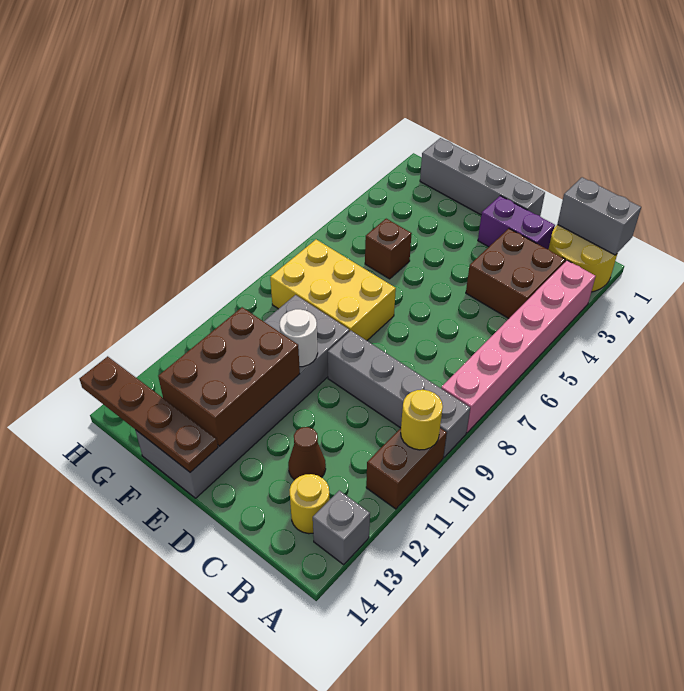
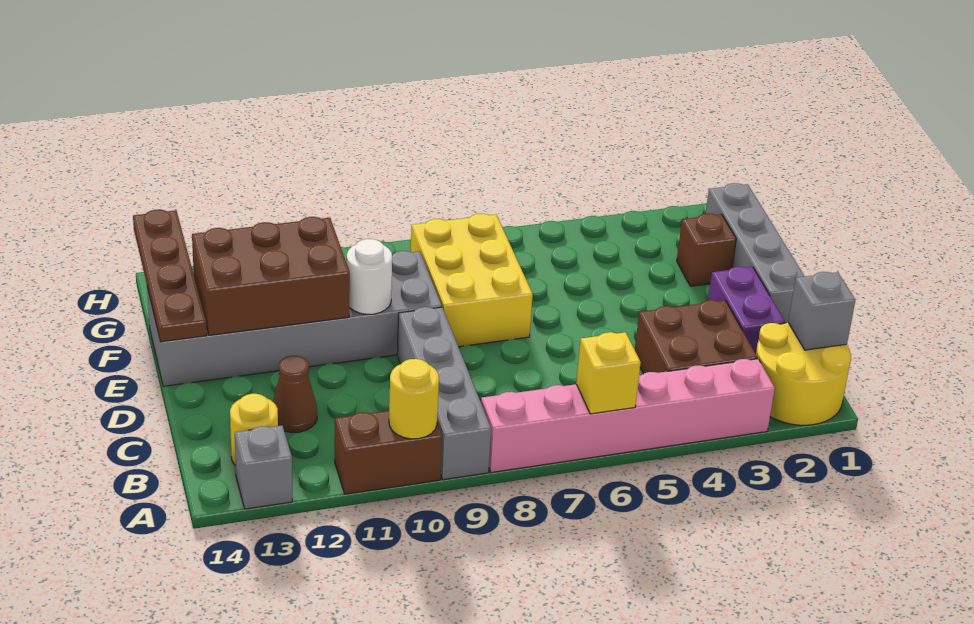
grey brick A1:B1 level 2 -> grey brick B1 level 2
none -> yellow brick A6 level 2
brown brick F5 level 1 -> brown brick F2 level 1

